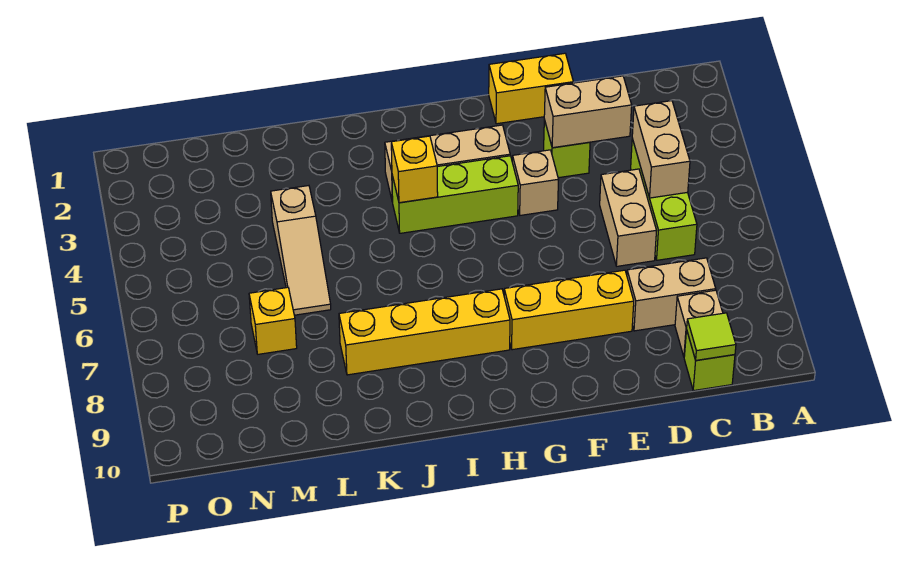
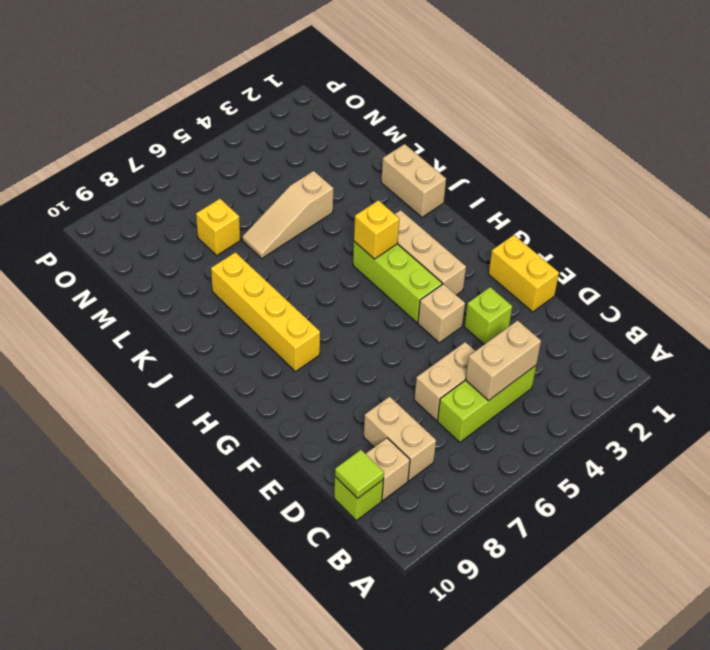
tan brick D3:E3 level 2 -> tan brick J1:K1 level 1
yellow brick E8:G8 level 1 -> none

